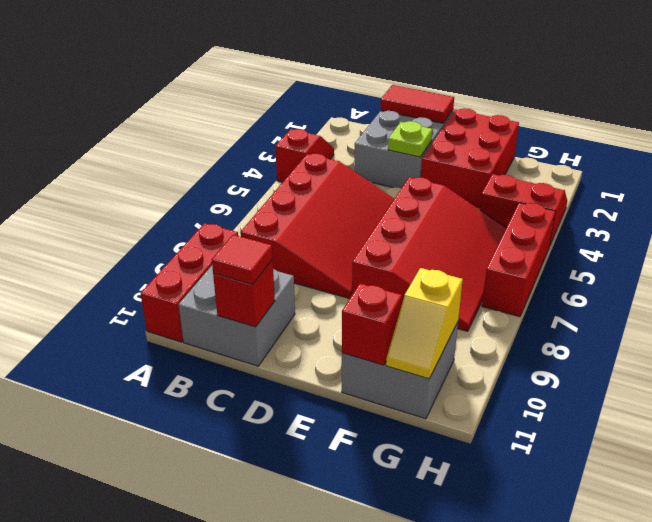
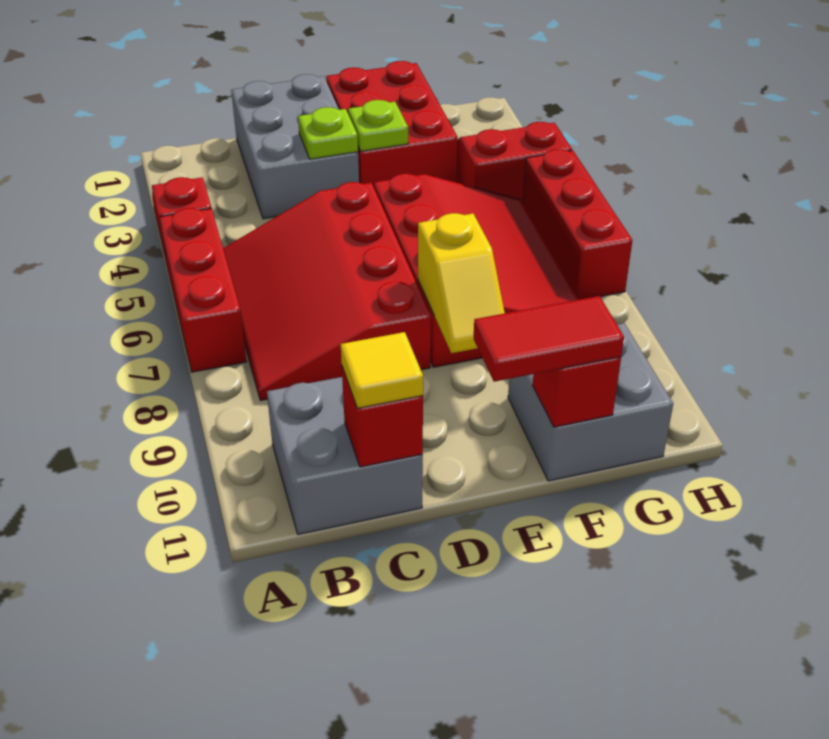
red brick A9:A11 level 1 -> red brick A5:A7 level 1
red slope B5:D8 level 1 top B -> red slope B5:D8 level 1 top D
red tile C1:D1 level 2 -> red tile E11:F11 level 3
red tile C11 level 3 -> yellow tile C11 level 3
none -> lime plate E3 level 2
yellow slope G10:G11 level 2 top 10 -> yellow slope E8:E9 level 2 top 8

